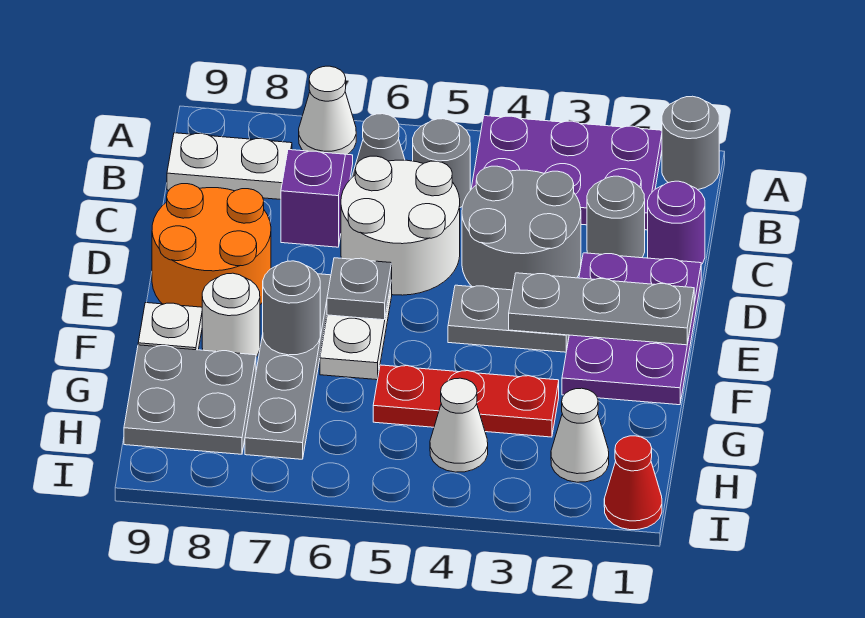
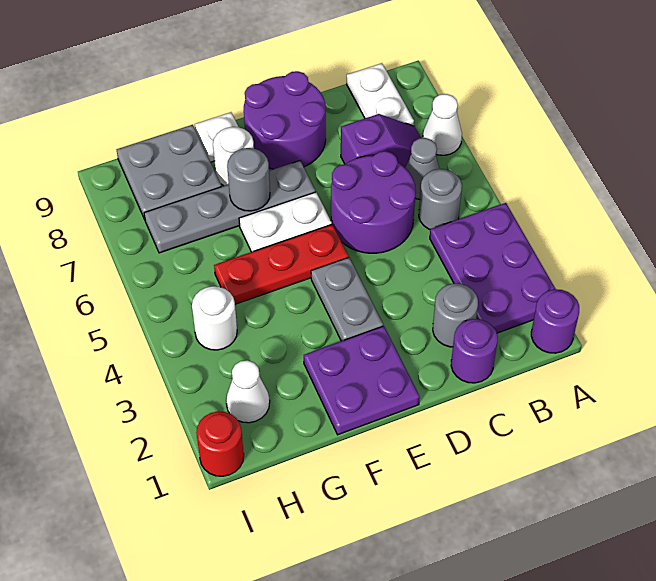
grey round brick A1 level 1 -> purple round brick A1 level 1
grey round brick C3:D4 level 1 -> none
white round brick C5:D6 level 1 -> purple round brick C5:D6 level 1
purple plate D1:F2 level 1 -> purple plate E1:F2 level 1
orange round brick D8:E9 level 1 -> purple round brick D8:E9 level 1
grey plate E1:E3 level 2 -> none
grey plate E6 level 2 -> none
red plate G3:G5 level 1 -> red plate E5:G5 level 1
white cone H4 level 1 -> white round brick H4 level 1
red cone I1 level 1 -> red round brick I1 level 1

